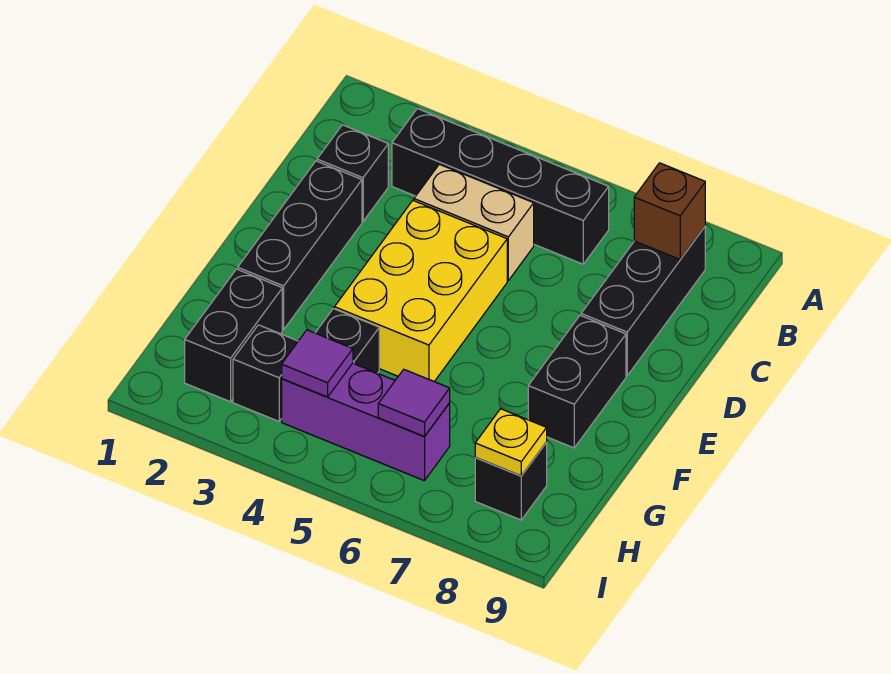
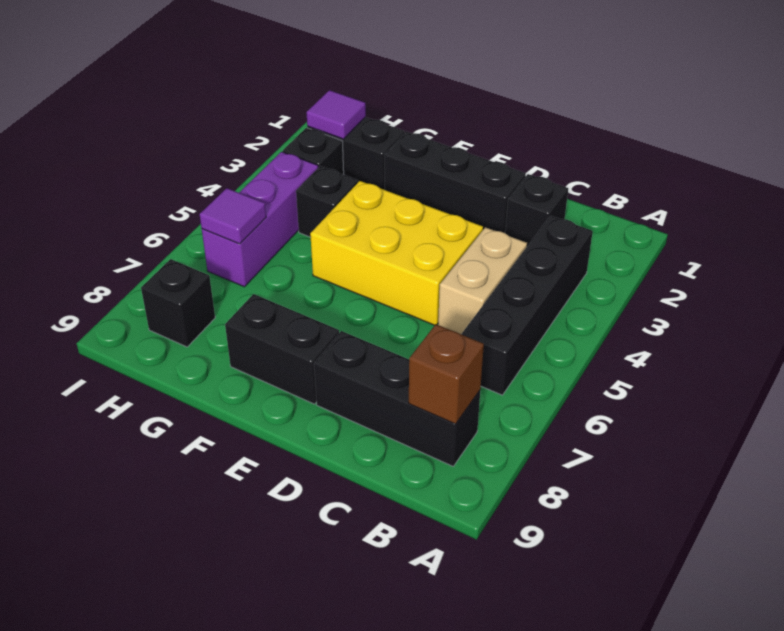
purple tile H4 level 2 -> purple tile H2 level 2
yellow plate H8 level 2 -> none

